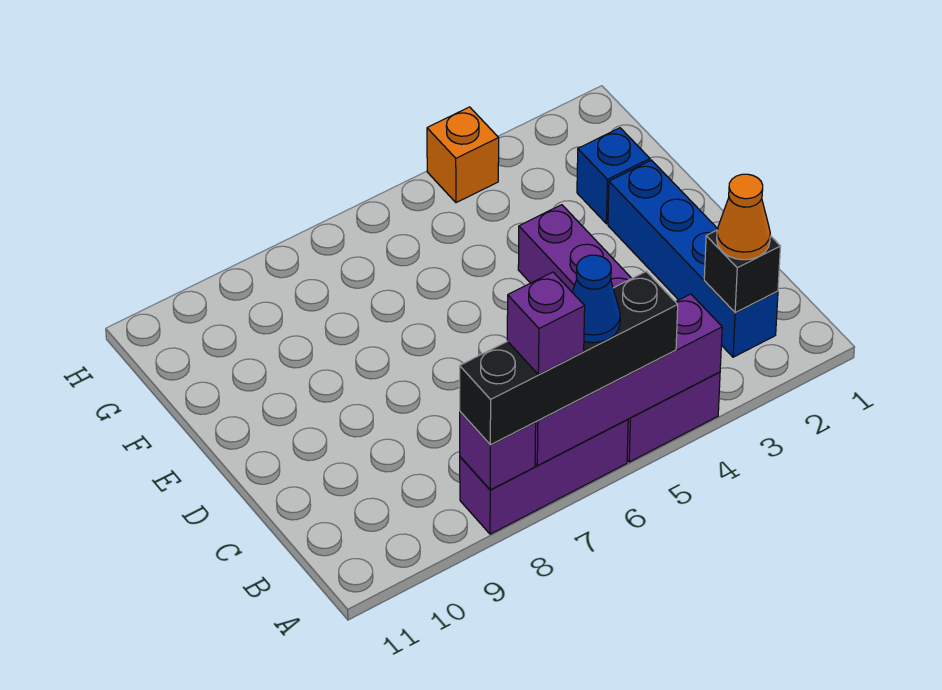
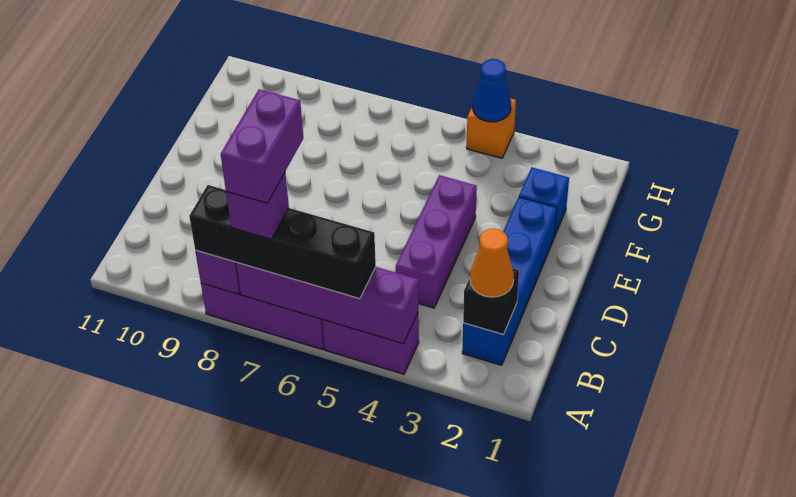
blue cone A6 level 4 -> blue cone H4 level 2
none -> purple brick A7:B7 level 5

